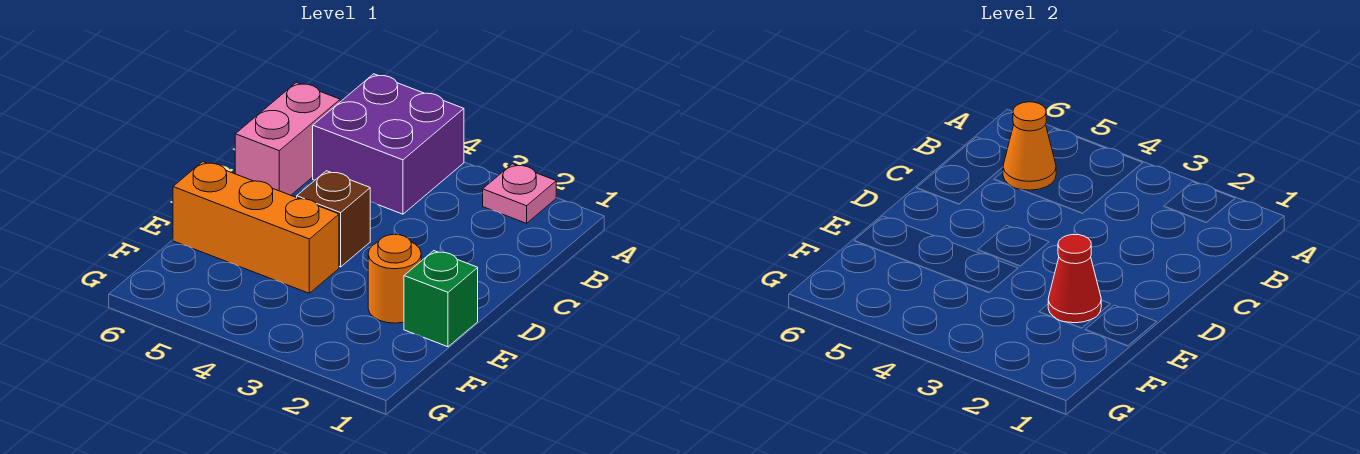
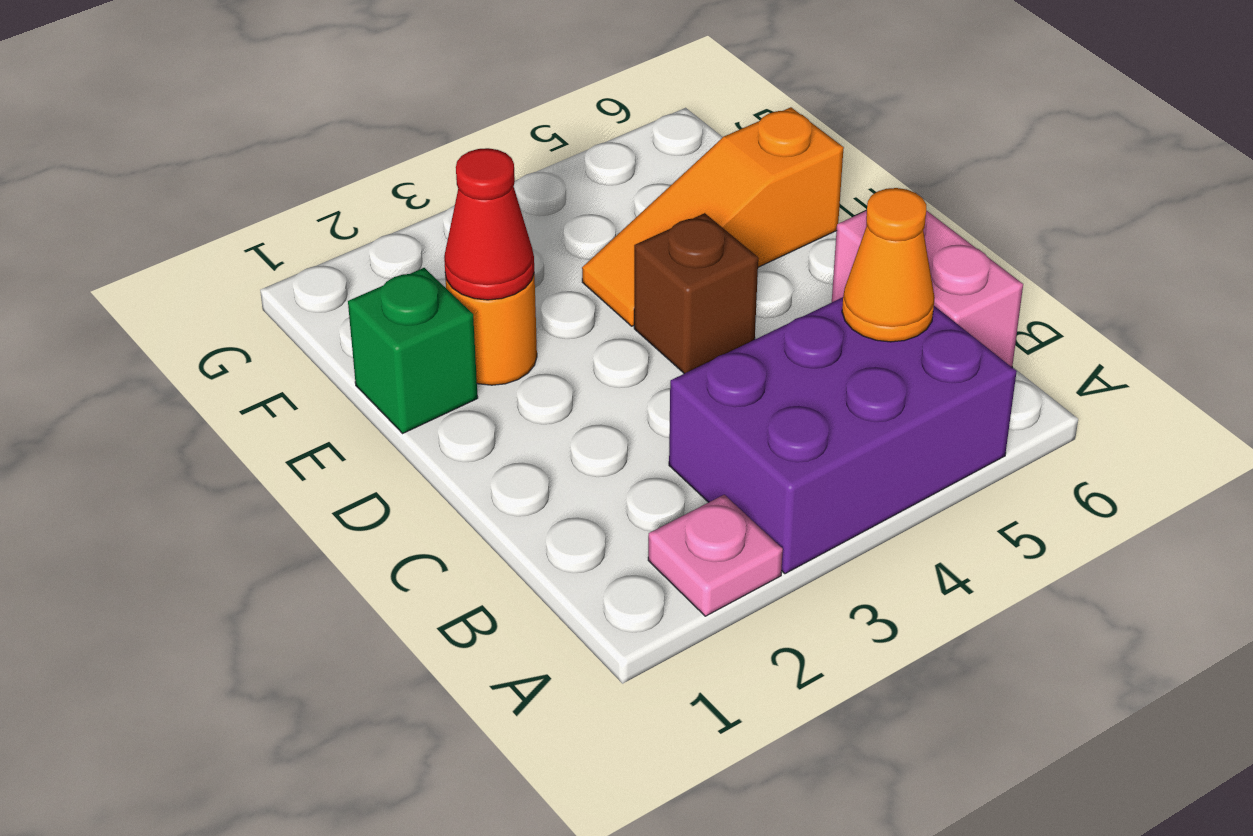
purple brick A4:B5 level 1 -> purple brick A3:B5 level 1
orange brick E4:E6 level 1 -> orange slope E4:E6 level 1 top 6

